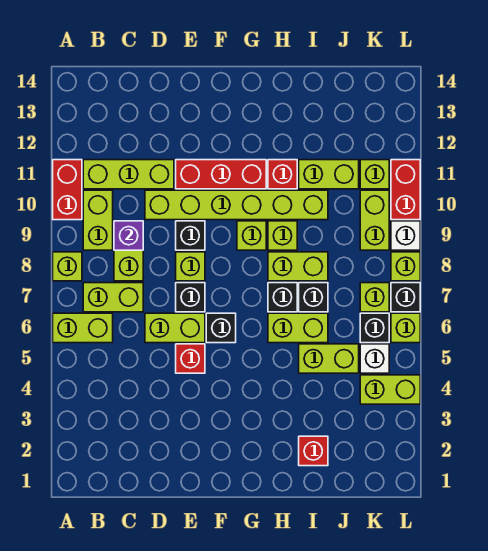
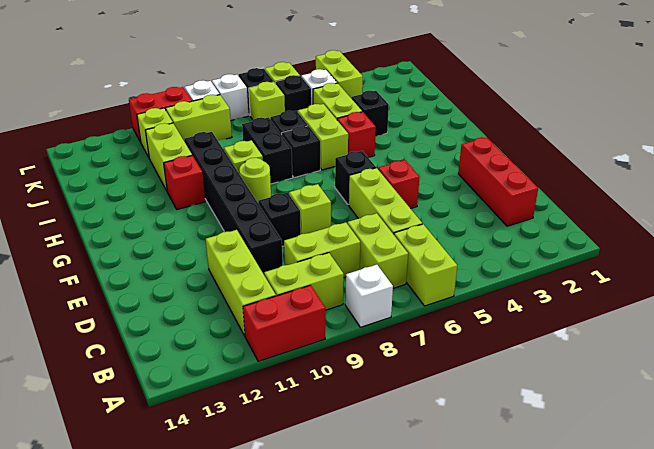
lime brick A8 level 1 -> white brick A8 level 1
purple brick C9 level 2 -> none
lime brick D6:E6 level 1 -> lime brick C6:E6 level 1
lime brick D10:I10 level 1 -> black brick D10:I10 level 1
black brick E7 level 1 -> black brick I4 level 1
red brick E11:G11 level 1 -> red brick C2:E2 level 1
lime brick G9 level 1 -> lime round brick G9 level 1
lime brick H8:I8 level 1 -> black brick H8:I8 level 1
red brick I2 level 1 -> red brick H5 level 1
lime brick L8 level 1 -> white brick L8 level 1

